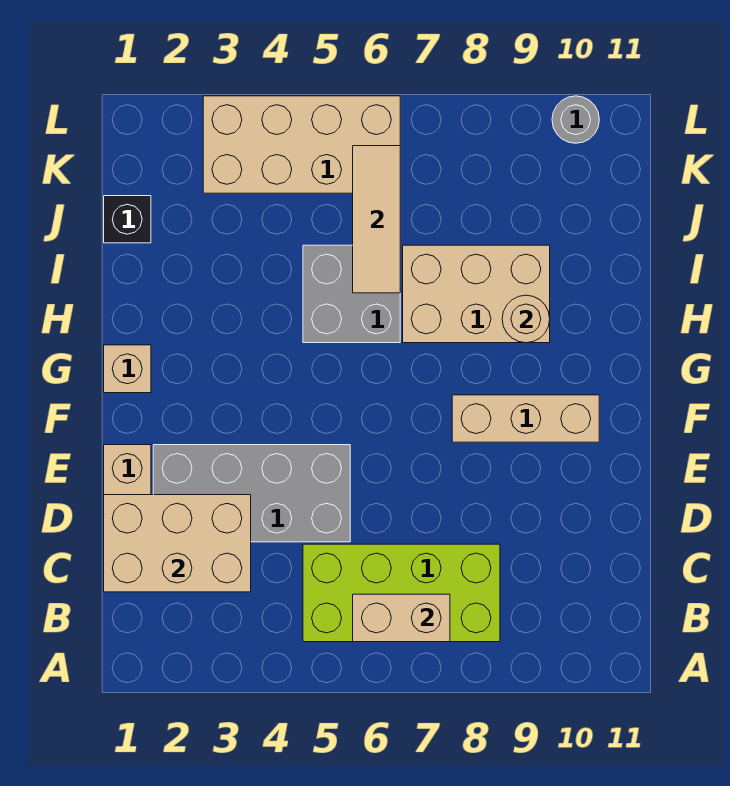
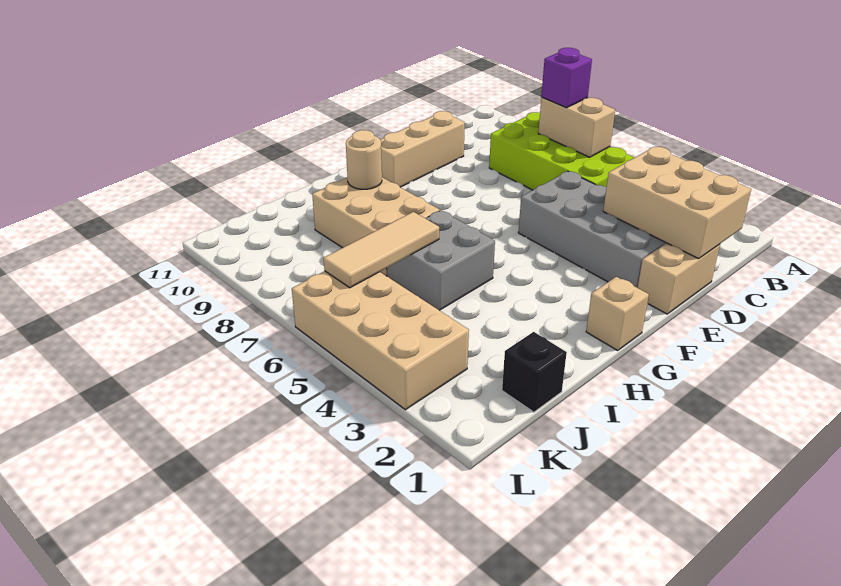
none -> purple brick B7 level 3
tan brick F8:F10 level 1 -> tan brick D10:F10 level 1
grey round brick L10 level 1 -> none

